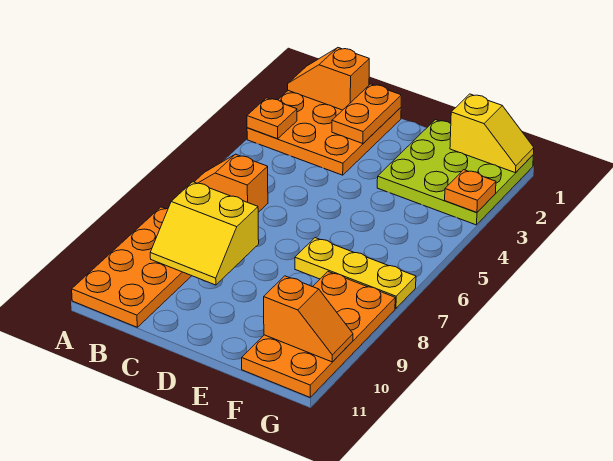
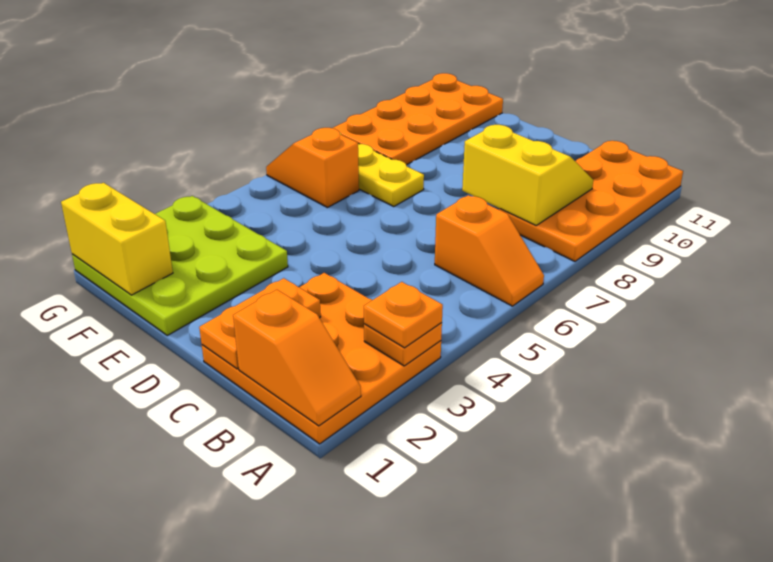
yellow slope F1:G1 level 2 top F -> yellow brick F1:G1 level 2
orange slope F10:G10 level 2 top F -> orange slope F6:G6 level 1 top F
orange plate G3 level 2 -> orange plate A3 level 3

